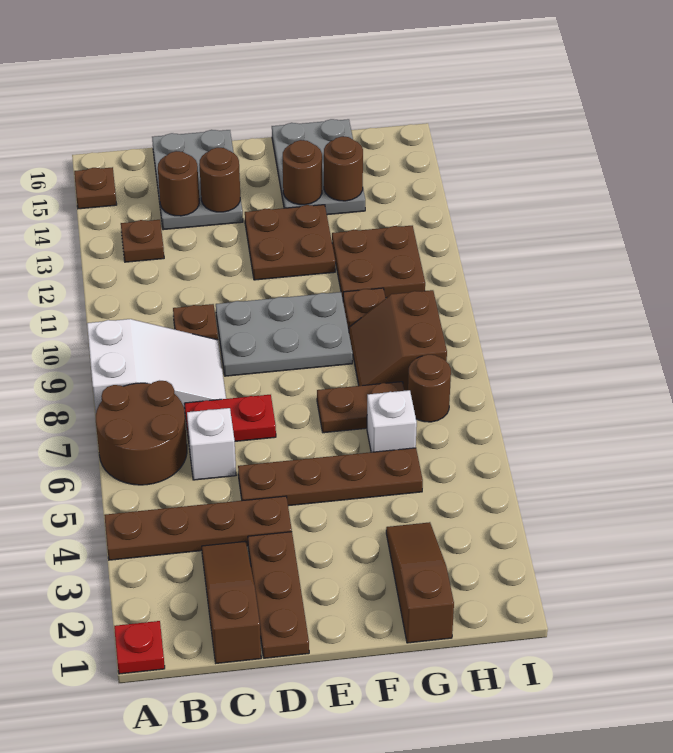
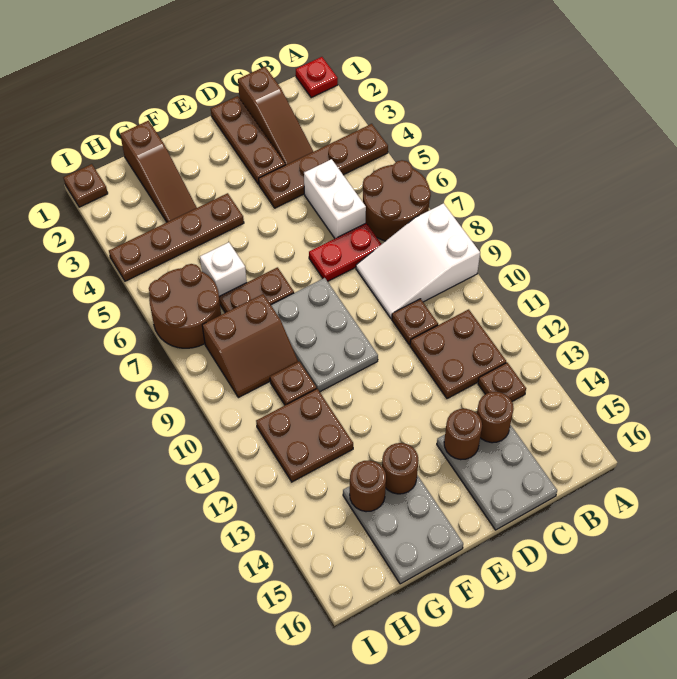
brown plate A15 level 1 -> brown plate I1 level 1
white brick C6 level 1 -> white brick C5:C6 level 1
brown plate D5:G5 level 1 -> brown plate F4:I4 level 1
grey plate D9:F10 level 1 -> grey plate E8:F10 level 1
brown plate E12:F13 level 1 -> brown plate B11:C12 level 1
brown slope G8:H9 level 1 top H -> brown slope G8:H9 level 1 top 8
brown round brick H7 level 1 -> brown round brick H6:I7 level 1

